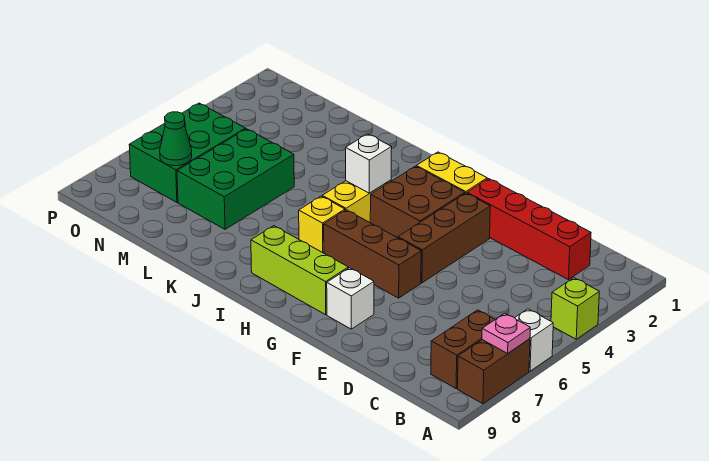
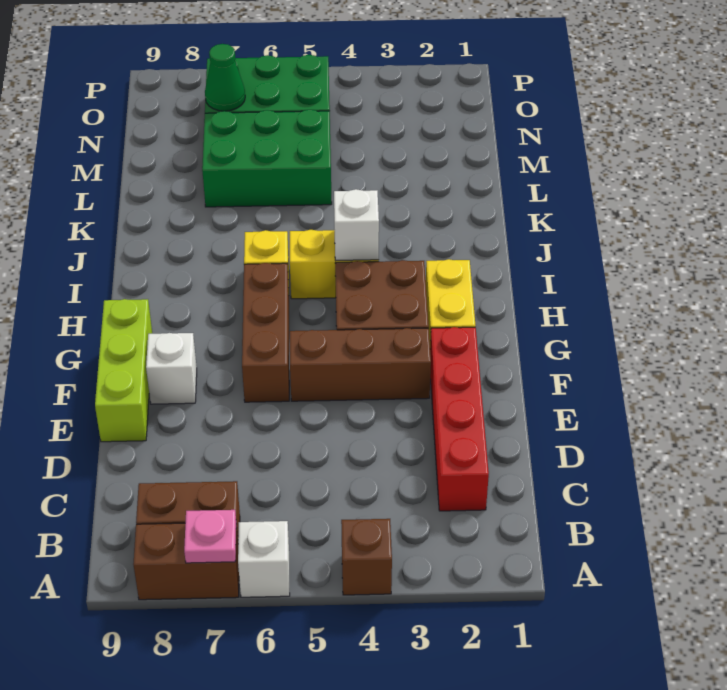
lime brick A4 level 1 -> brown brick A4 level 1
lime brick G8:I8 level 1 -> lime brick E9:G9 level 1

